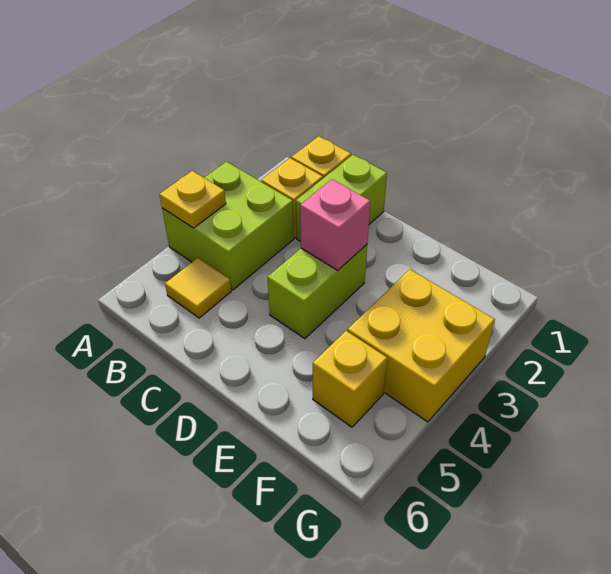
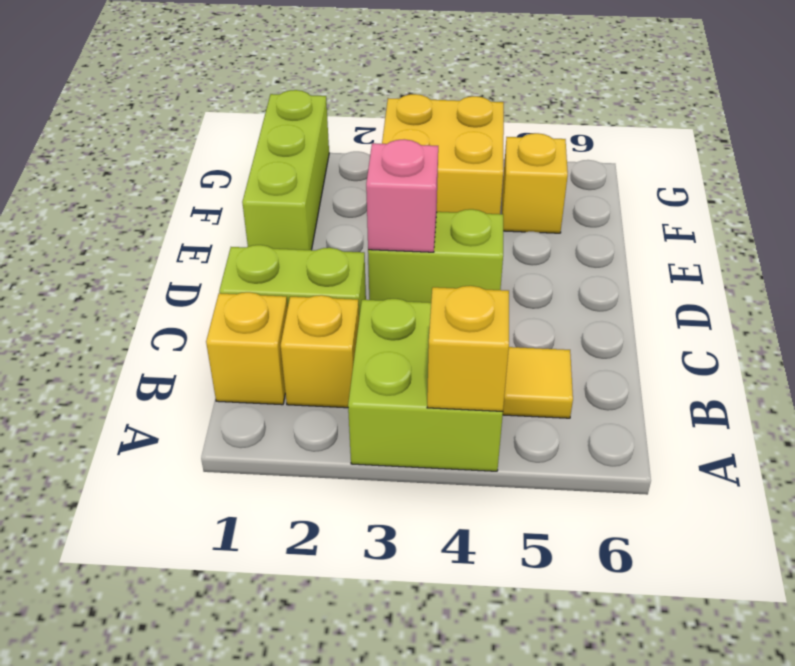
yellow plate A4 level 2 -> yellow brick A4 level 2
none -> lime brick E1:G1 level 1

